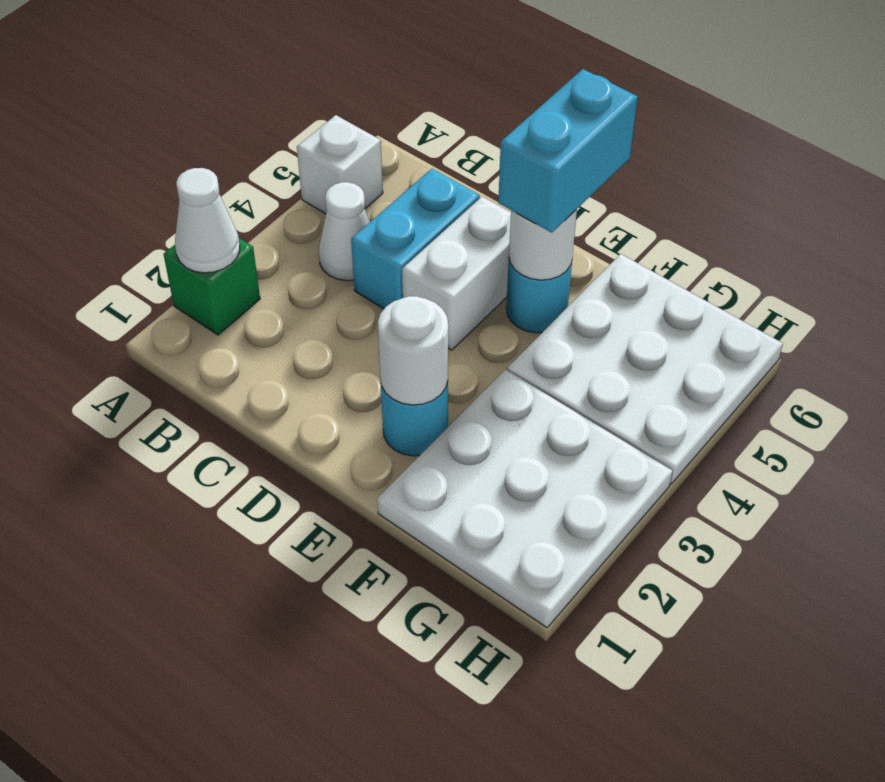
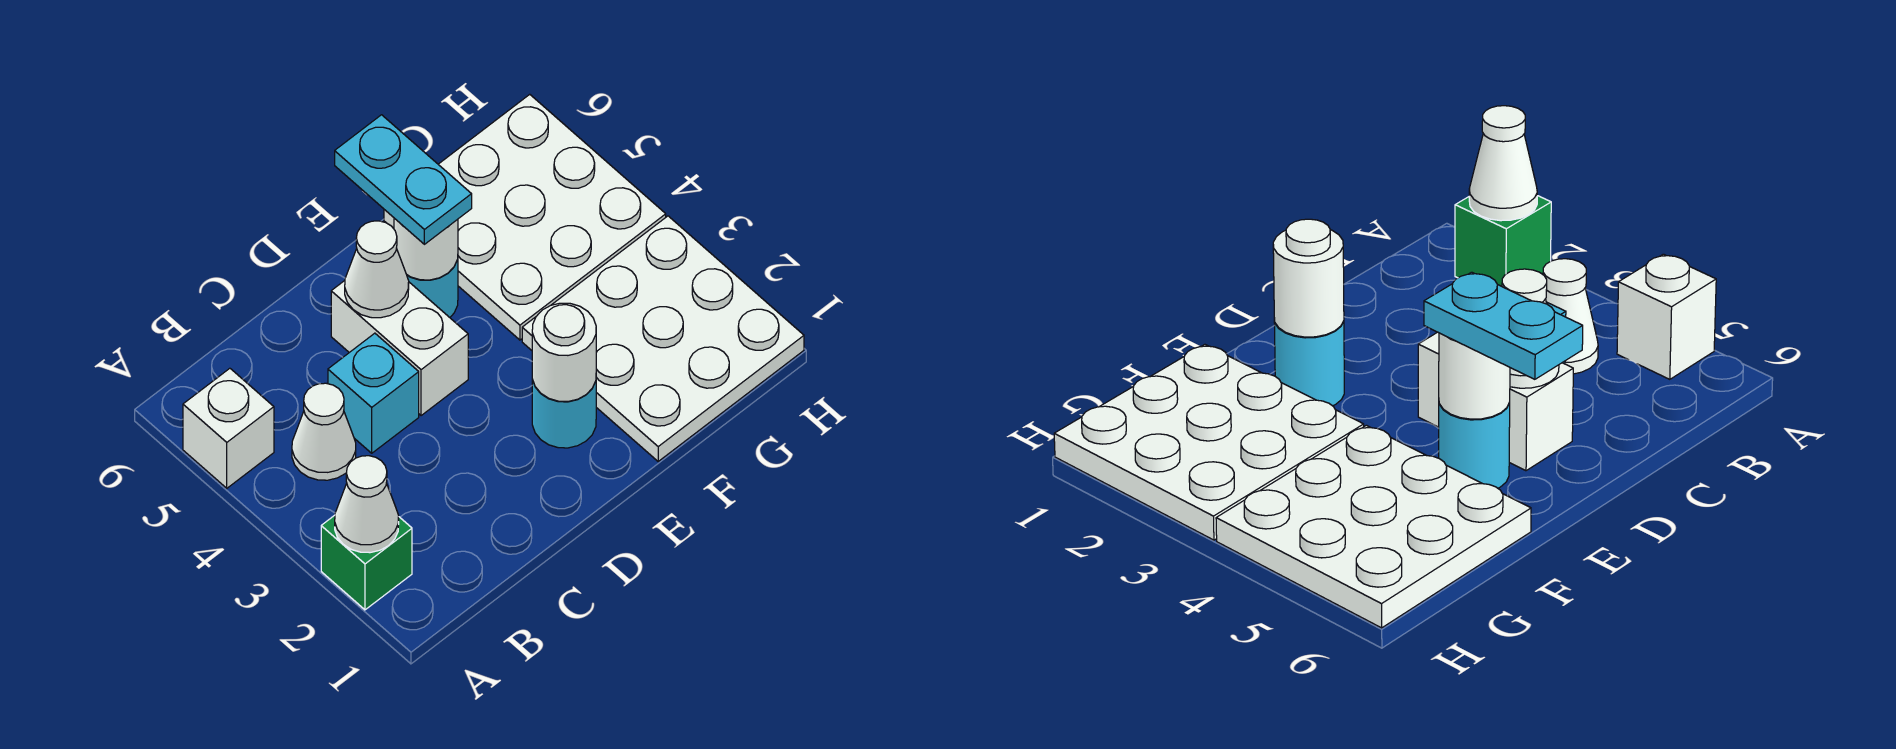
cyan brick C4:C5 level 1 -> cyan brick C4 level 1
none -> white cone D5 level 2
cyan brick E5:E6 level 3 -> cyan plate E5:E6 level 3

